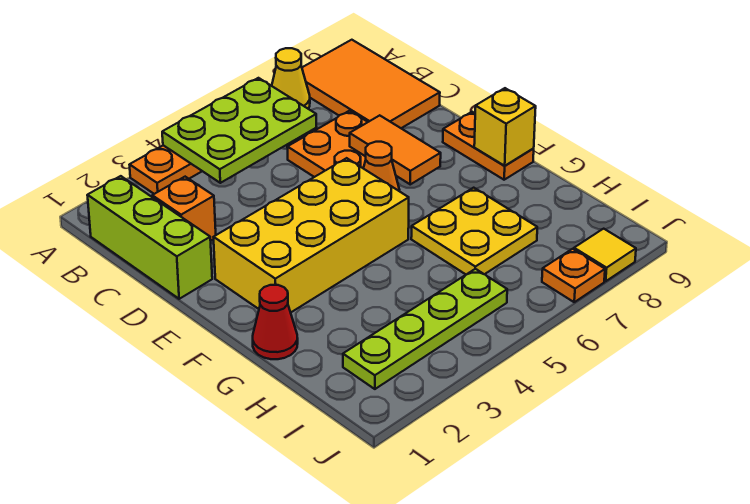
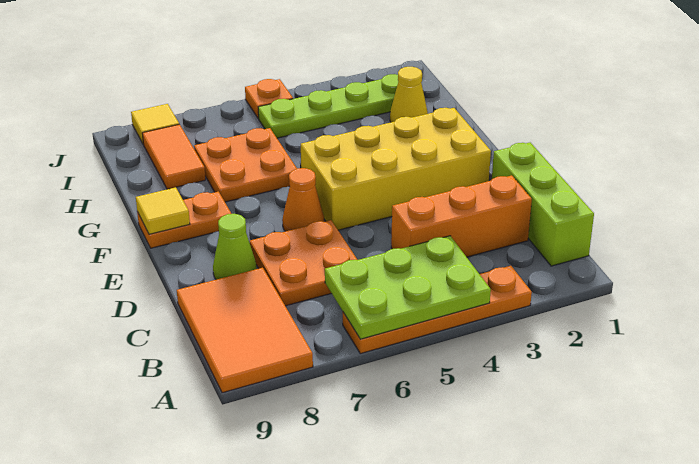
yellow cone A7 level 1 -> yellow cone H2 level 1
orange brick C2 level 1 -> orange brick C2:C4 level 1
orange tile D7:E7 level 2 -> orange tile H8:I8 level 1
none -> lime cone D8 level 1
orange plate E9:F9 level 1 -> orange plate F8:F9 level 1
yellow brick F9 level 2 -> yellow tile F9 level 2
red cone G1 level 1 -> none
yellow plate G6:H7 level 1 -> orange plate G6:H7 level 1
orange plate J7 level 1 -> orange plate J5 level 1

